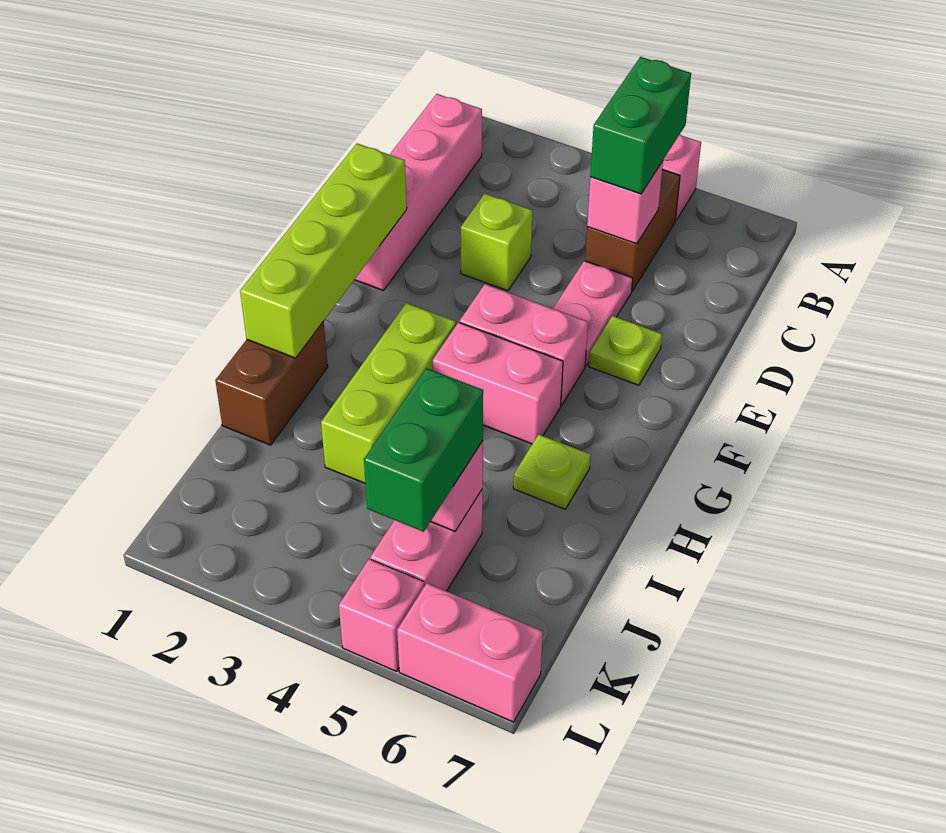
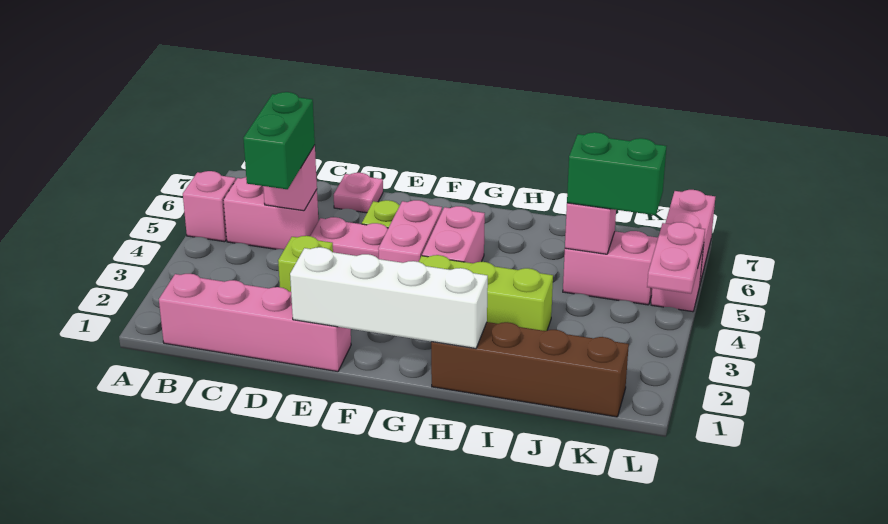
brown brick B5:C5 level 1 -> pink brick B5:C5 level 1
green brick B5:C5 level 3 -> green brick C4:C5 level 3
none -> pink plate D7 level 1
lime brick E1:H1 level 2 -> white brick E1:H1 level 2
brown brick H1:I1 level 1 -> brown brick H1:K1 level 1
lime plate H6 level 1 -> none
none -> pink plate L4:L5 level 2

